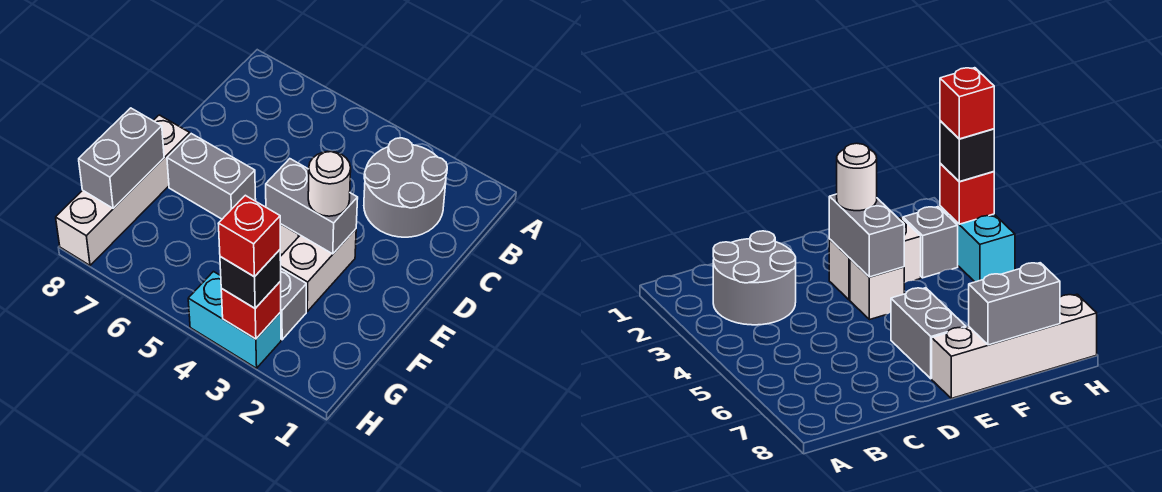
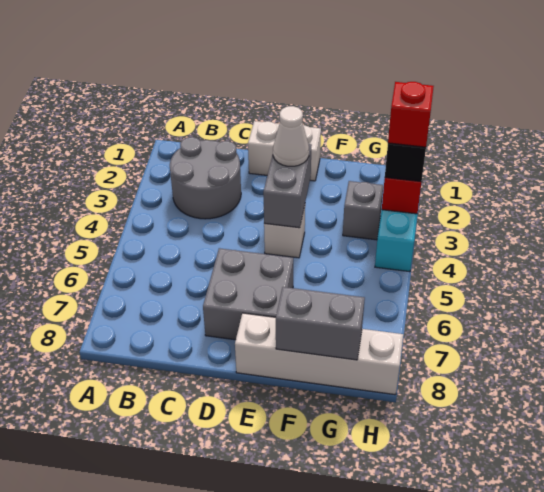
white brick E3:F3 level 1 -> white brick D1:E1 level 1
white round brick E3 level 3 -> white cone E3 level 3
grey brick E6:E7 level 1 -> grey brick D6:E7 level 1

